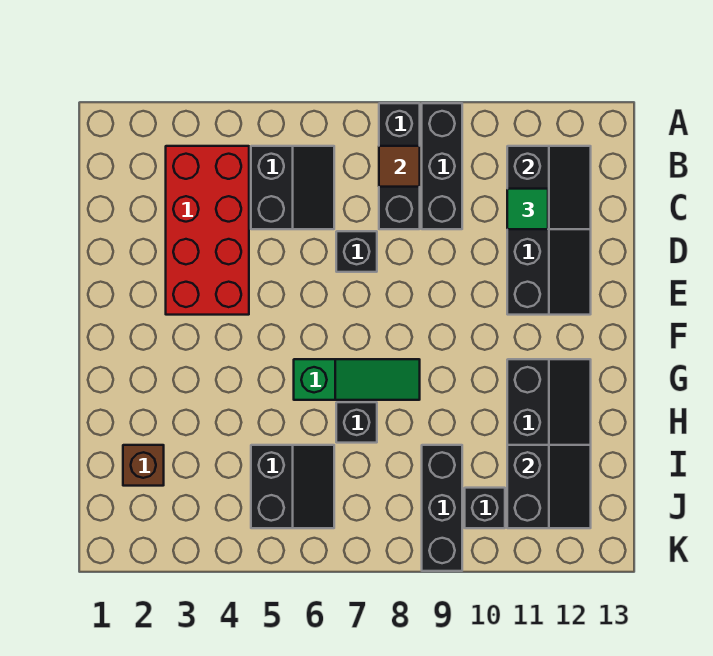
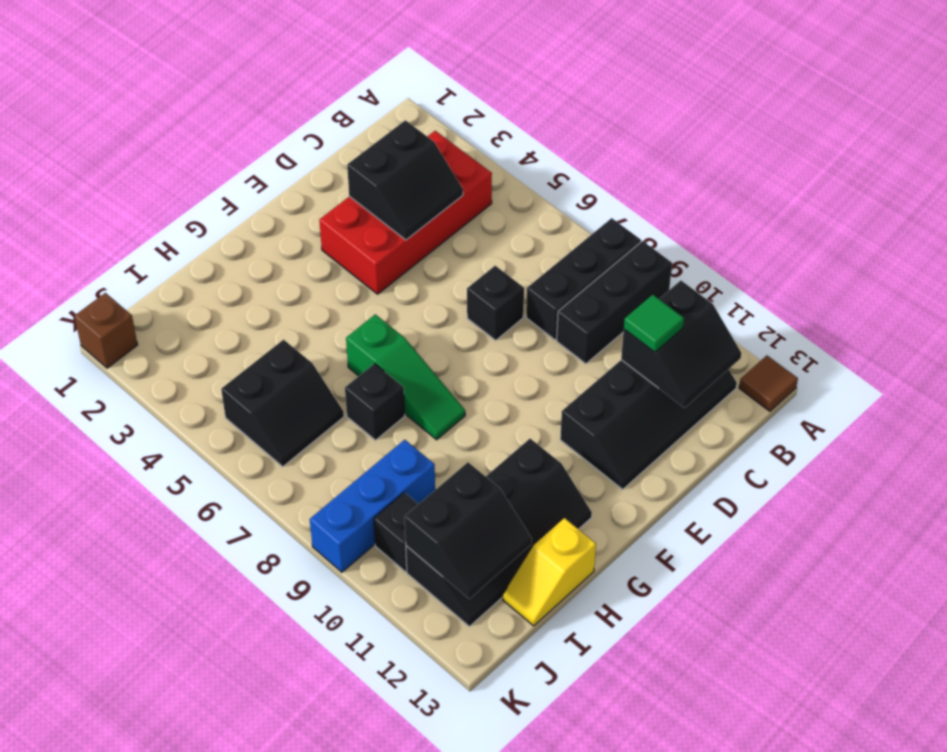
black slope B5:C6 level 1 top 5 -> black slope C3:D4 level 2 top 3
brown tile B8 level 2 -> brown tile A13 level 1
none -> yellow slope H13:I13 level 1 top H
brown brick I2 level 1 -> brown brick K1 level 1
black brick I9:K9 level 1 -> blue brick I9:K9 level 1

